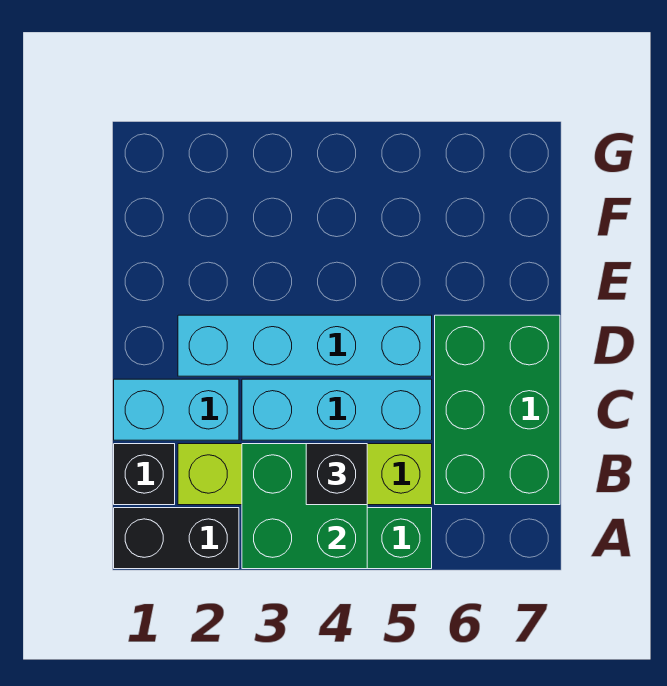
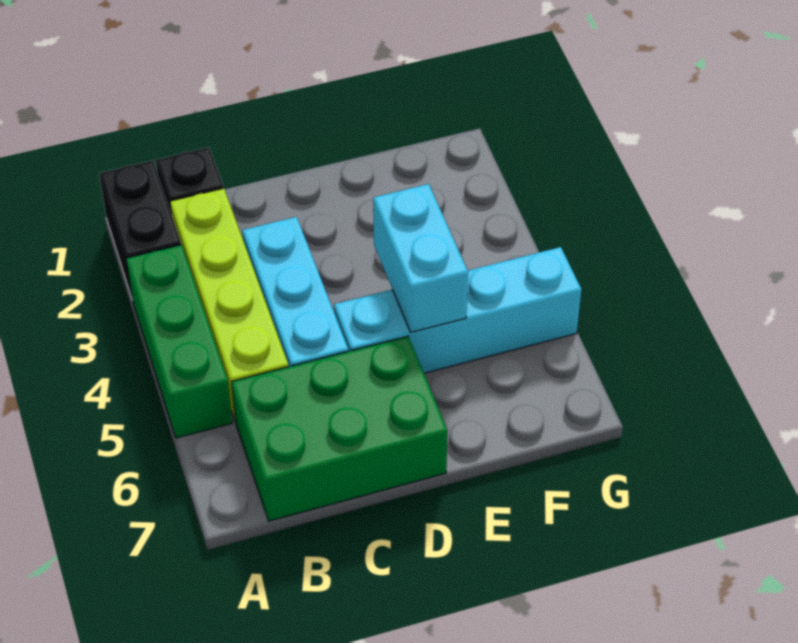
green brick A3:B4 level 2 -> none
black brick B4 level 3 -> none
cyan brick C1:C2 level 1 -> cyan brick E4:E5 level 2
cyan brick D2:D5 level 1 -> cyan brick D5:G5 level 1

